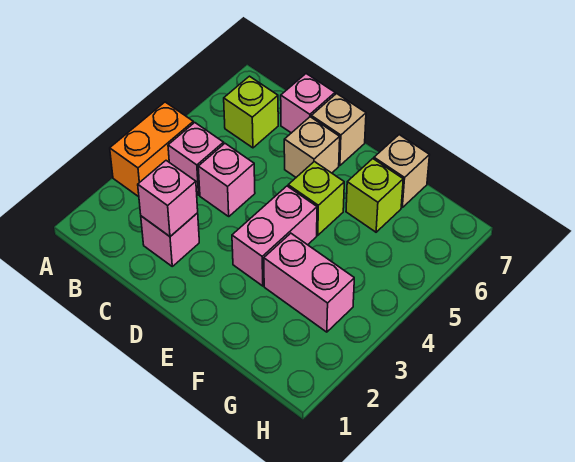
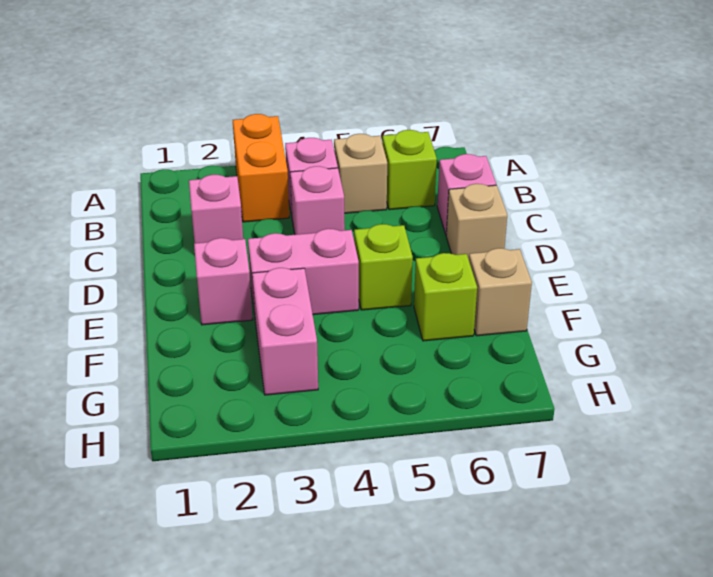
orange brick A3:A4 level 1 -> orange brick A3:B3 level 1
pink brick C2 level 2 -> pink brick E2 level 1
tan brick D6 level 1 -> tan brick B5 level 1

